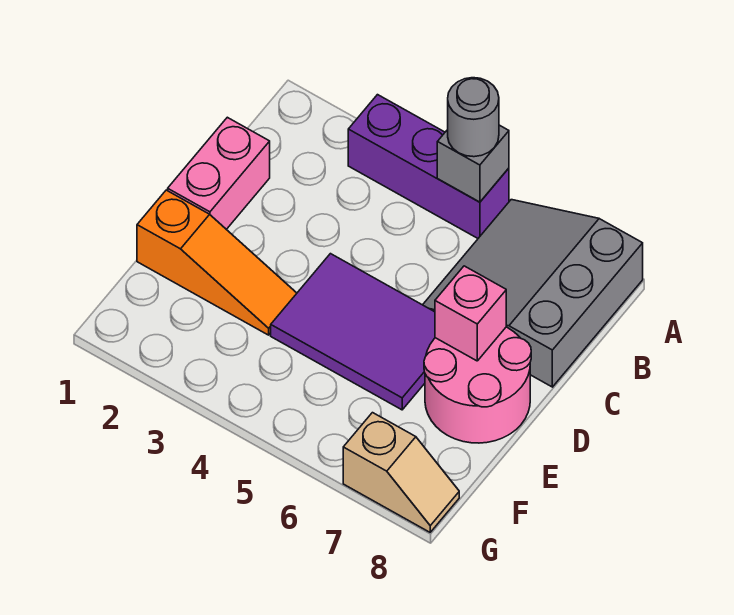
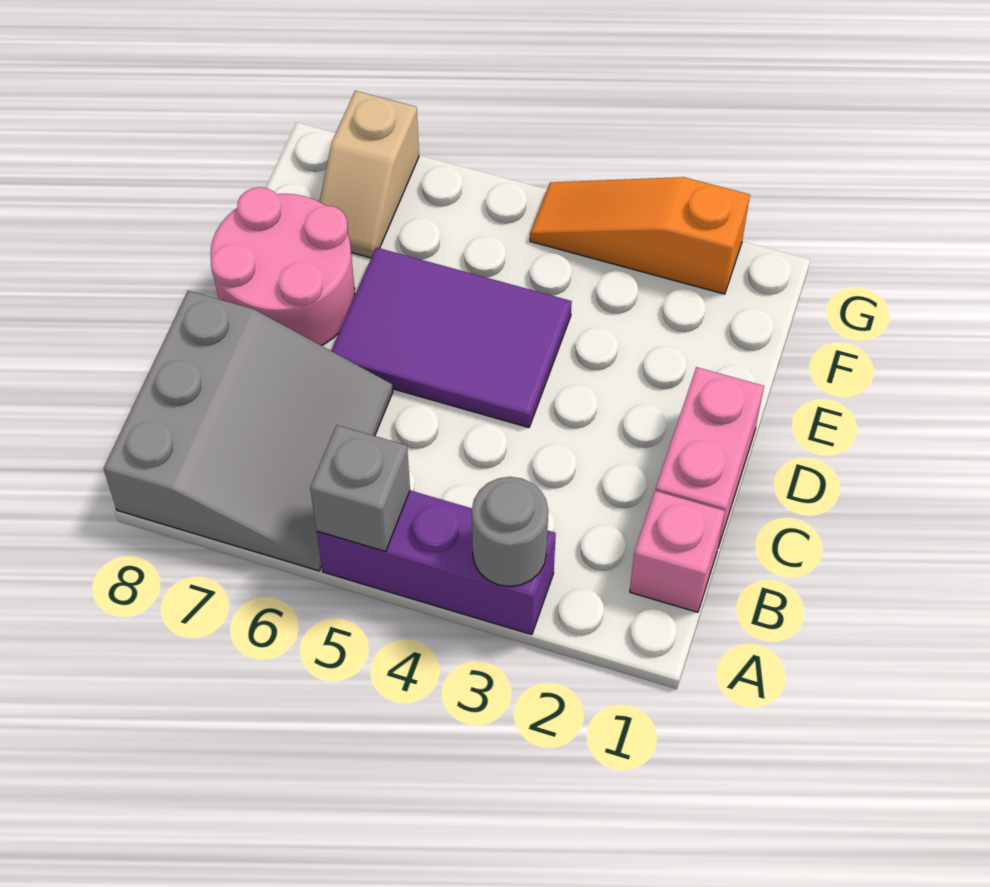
grey round brick A5 level 3 -> grey round brick A3 level 2
pink brick D7 level 2 -> pink brick B1 level 1
orange slope E1:E3 level 1 top 1 -> orange slope G2:G4 level 1 top 2
tan slope G7:G8 level 1 top 7 -> tan slope F7:G7 level 1 top G

